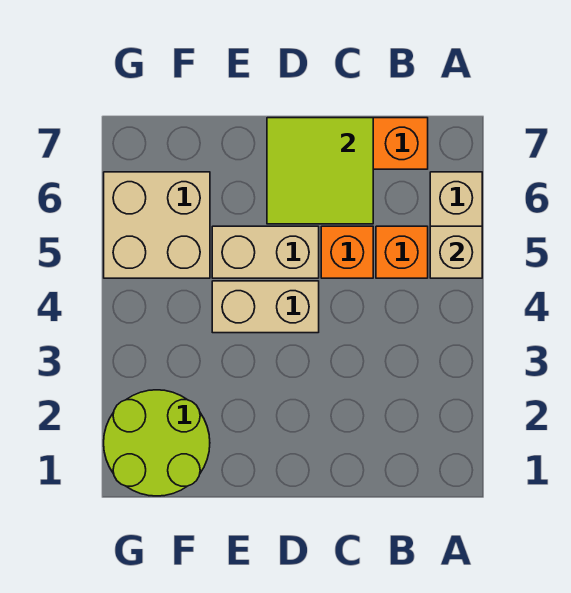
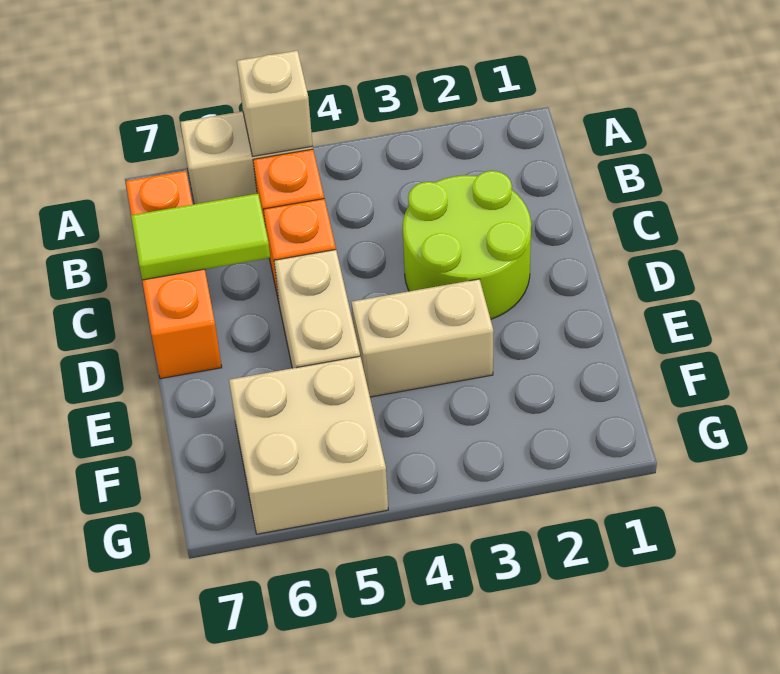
lime tile C6:D7 level 2 -> lime tile C6:C7 level 2
tan brick D4:E4 level 1 -> tan brick E3:E4 level 1
lime round brick F1:G2 level 1 -> lime round brick C2:D3 level 1

